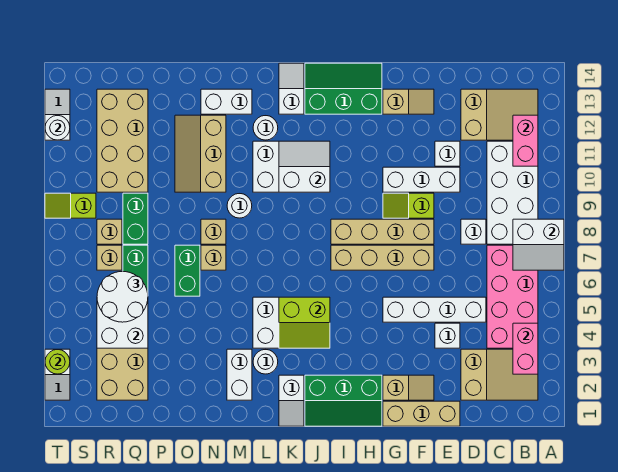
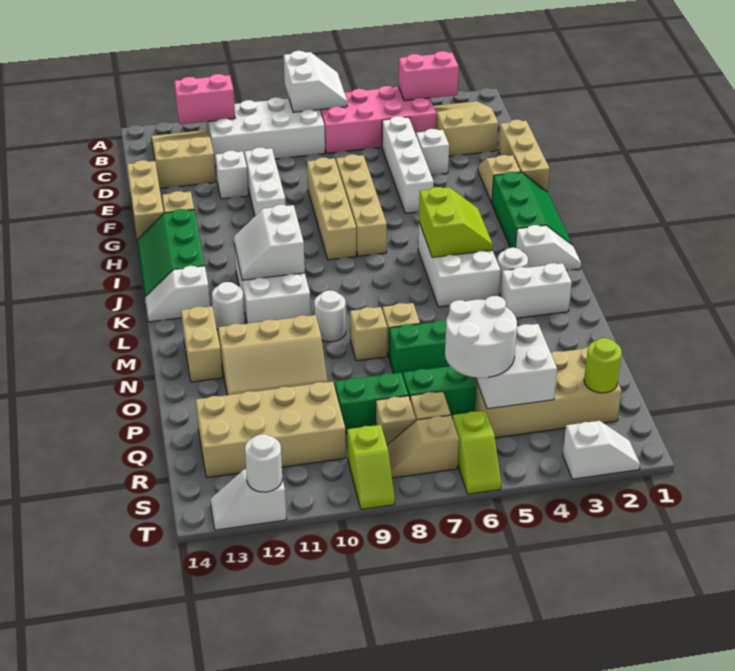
white brick D8 level 1 -> none
none -> tan brick E14:G14 level 1
lime slope F9:G9 level 1 top F -> lime slope S6:T6 level 1 top S
white brick M13:N13 level 1 -> tan brick M13:N13 level 1
none -> tan slope S7:S8 level 1 top 7
lime round brick T3 level 2 -> lime round brick R2 level 2

